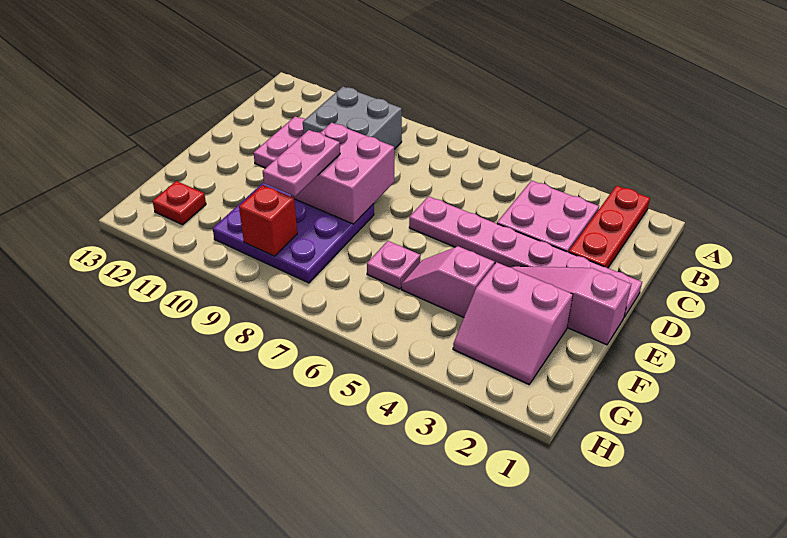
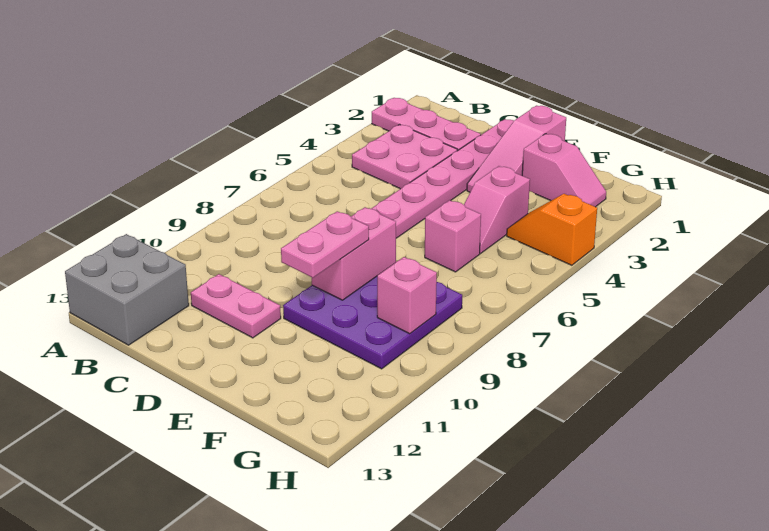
red plate A2:C2 level 1 -> pink plate A2:C2 level 1
grey brick B9:C10 level 1 -> grey brick A12:B13 level 1
pink brick D8:E9 level 2 -> pink brick E8:E9 level 2
pink plate E9:F9 level 3 -> pink plate E9:E10 level 3
pink slope F2:G3 level 1 top F -> pink slope F2:G2 level 1 top F
pink plate F6 level 1 -> pink brick F6 level 1
none -> orange slope G4:H4 level 1 top H
red brick G9 level 2 -> pink brick G9 level 2
red plate G12 level 1 -> none

